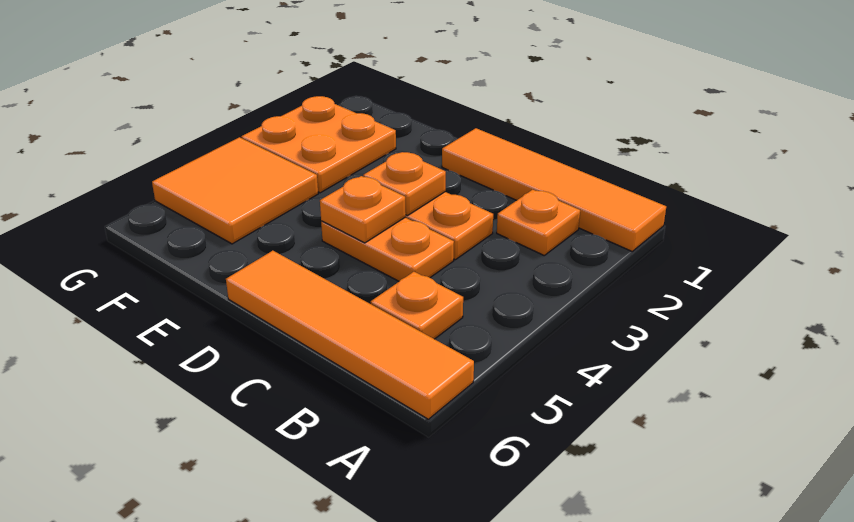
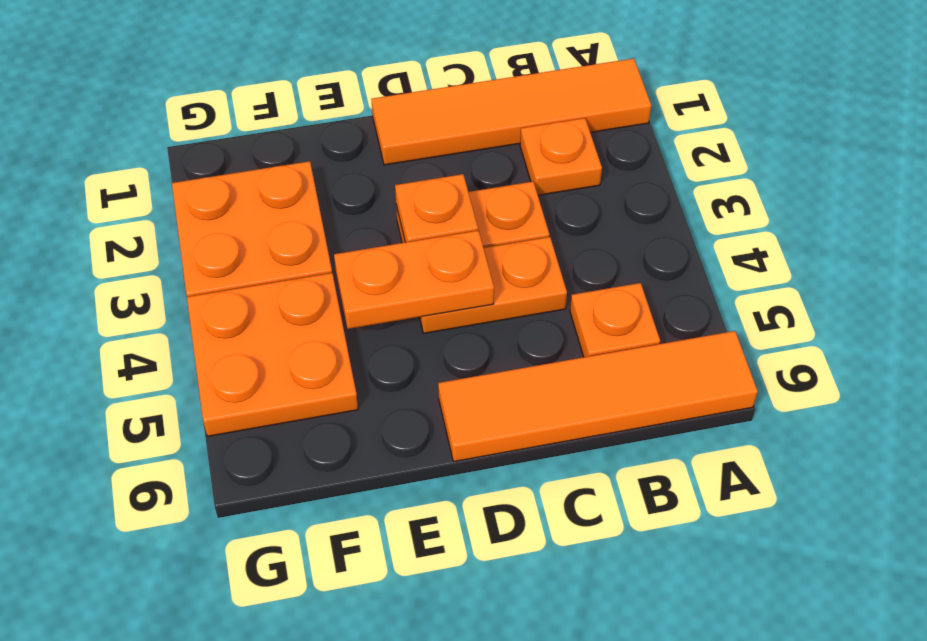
orange plate D4 level 2 -> orange plate D4:E4 level 2
orange tile F4:G5 level 1 -> orange plate F4:G5 level 1

